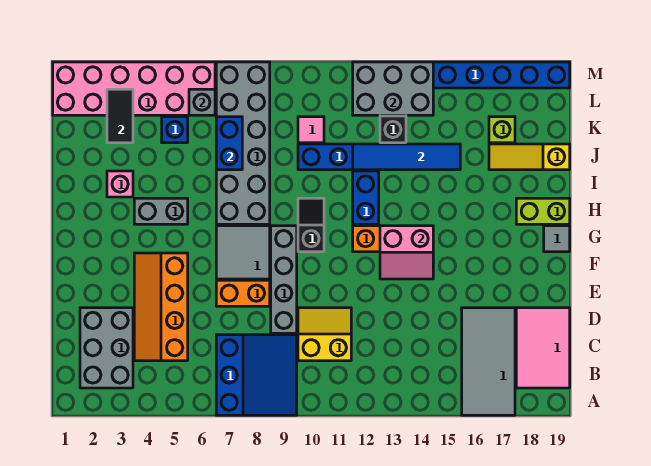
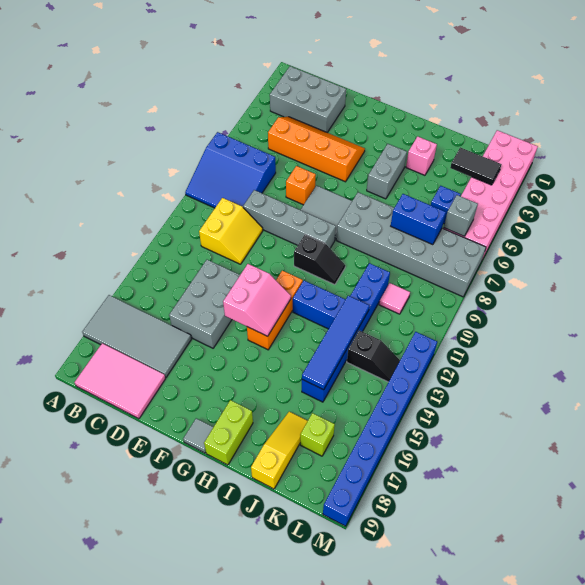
orange brick E7:E8 level 1 -> orange brick E7 level 1
pink slope F13:G14 level 2 top G -> pink slope F13:G14 level 2 top F
grey brick L12:M14 level 2 -> grey brick D13:E15 level 1

